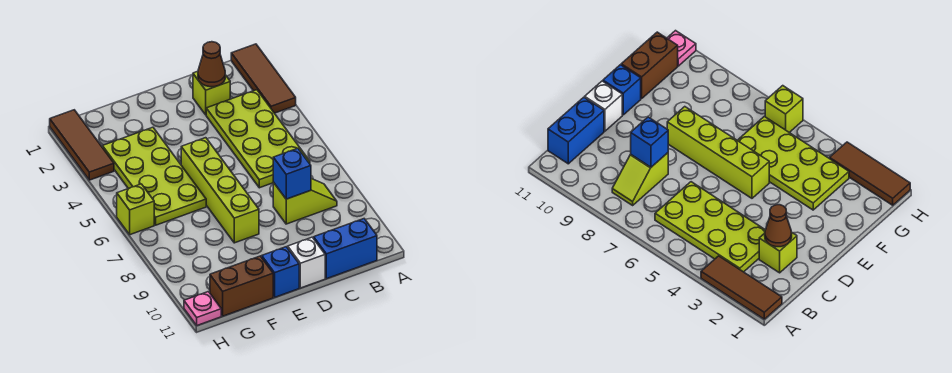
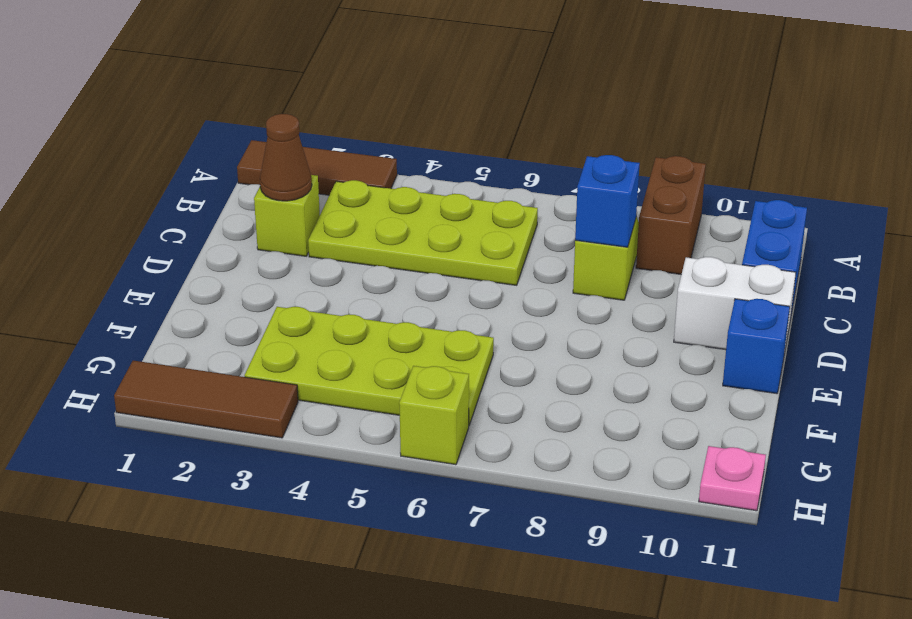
white brick D11 level 1 -> white brick D10:D11 level 1
lime brick E5:E8 level 1 -> none
brown brick F11:G11 level 1 -> brown brick A9:B9 level 1

